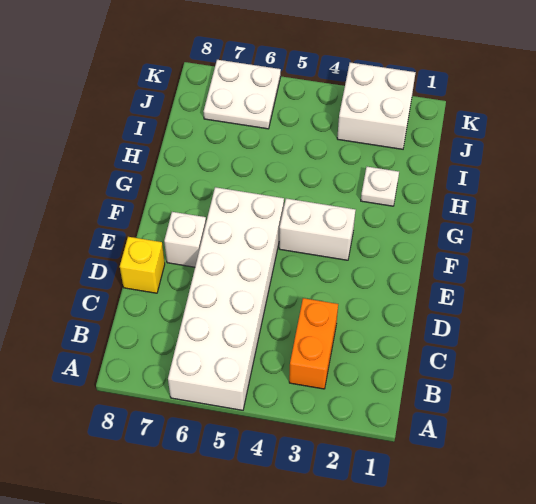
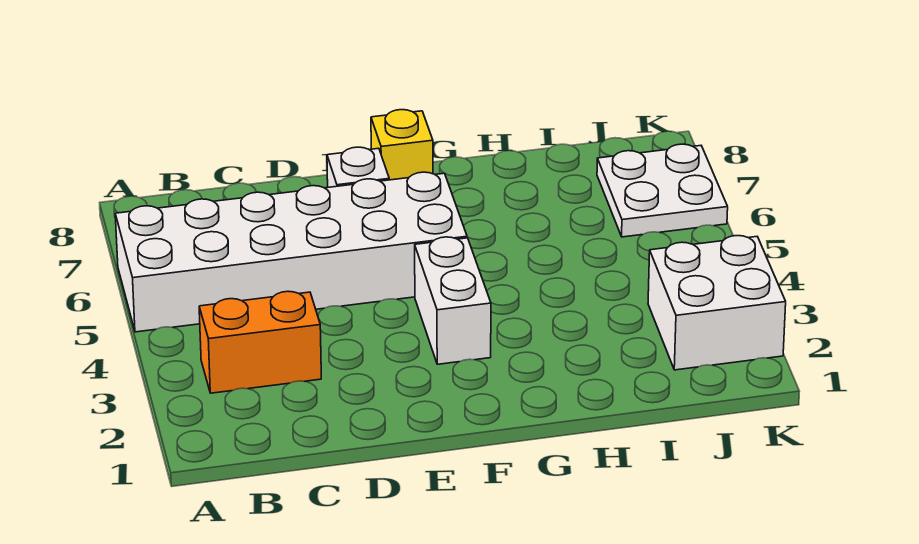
yellow brick D8 level 1 -> yellow brick F8 level 1
white plate H2 level 1 -> none

